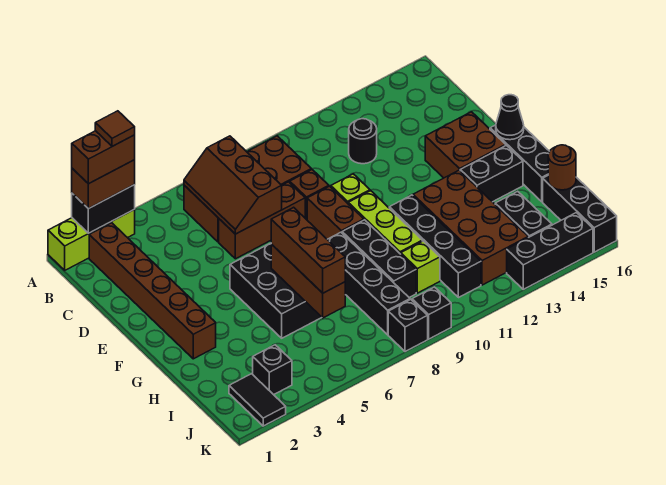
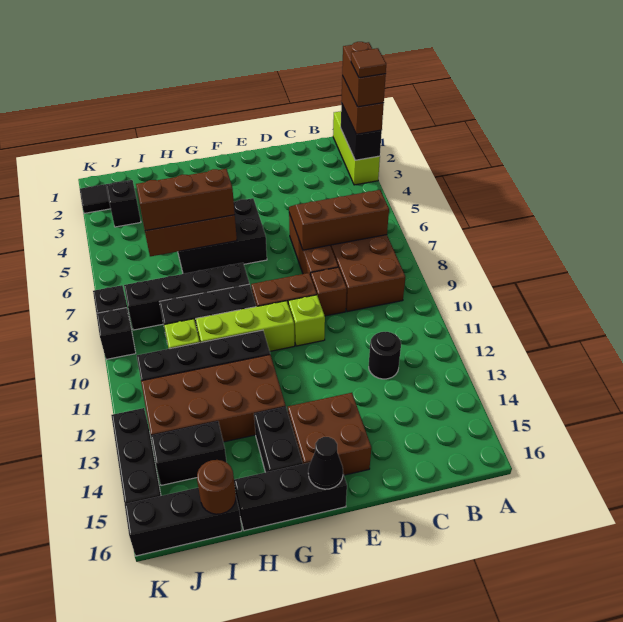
brown brick B2:G2 level 1 -> none

